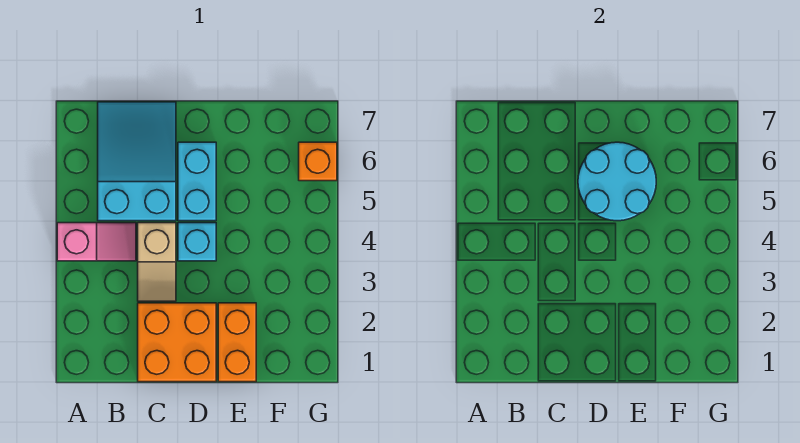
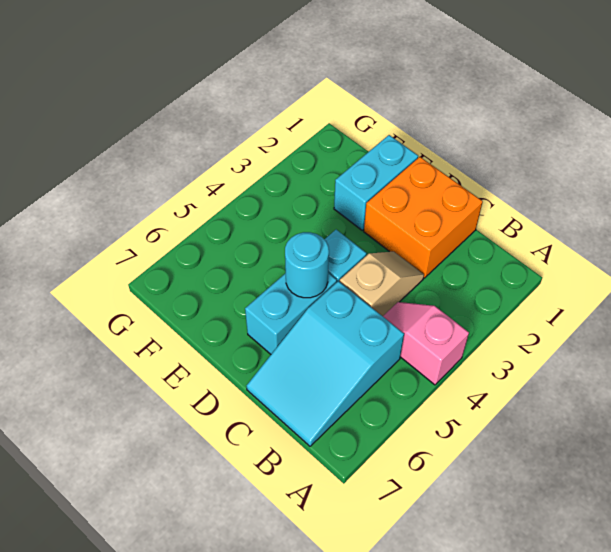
cyan round brick D5:E6 level 2 -> cyan round brick D5 level 2
orange brick E1:E2 level 1 -> cyan brick E1:E2 level 1
orange brick G6 level 1 -> none

